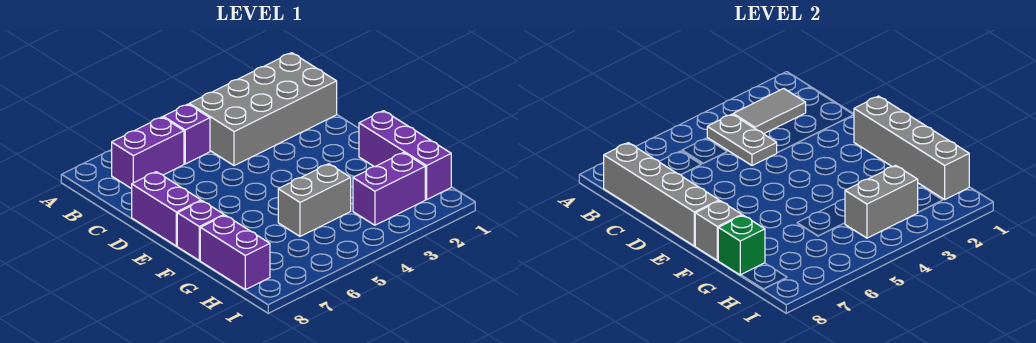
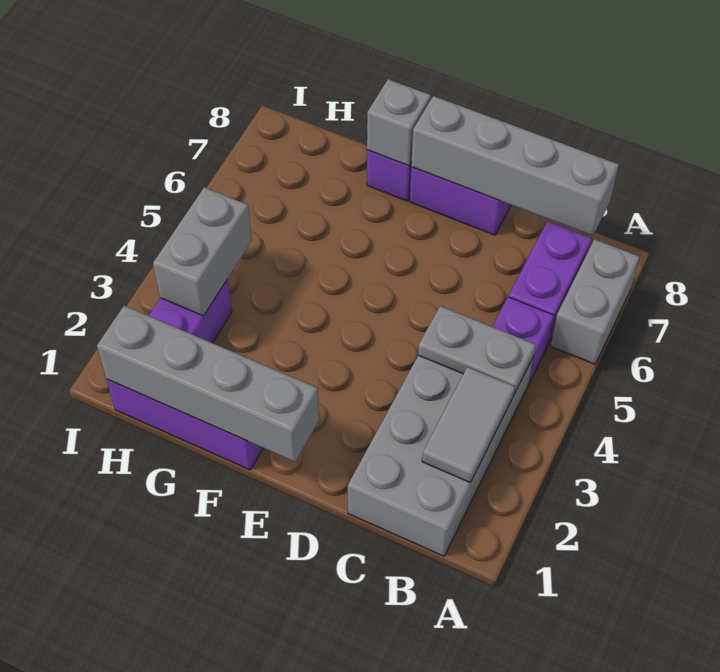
grey brick G4:G5 level 1 -> grey brick A6:A7 level 1
purple brick G8:H8 level 1 -> none
green brick G8 level 2 -> none

